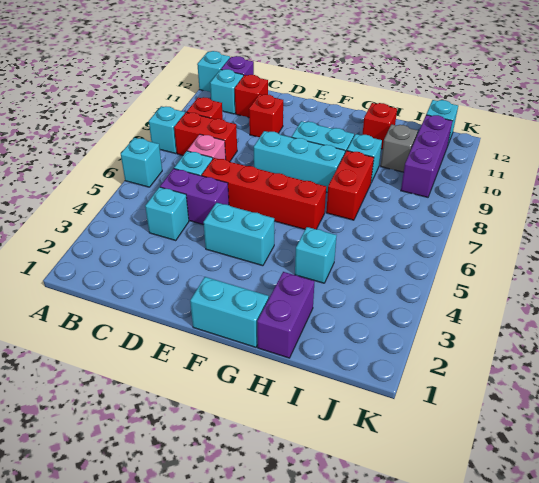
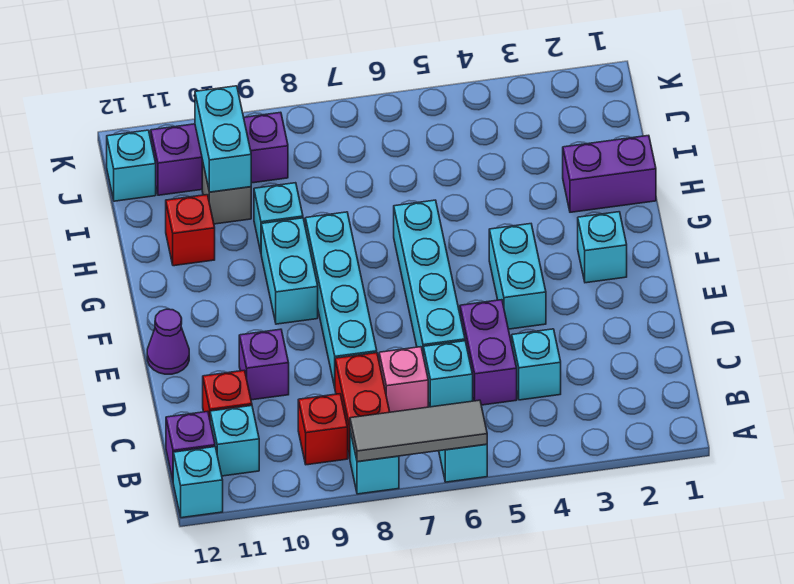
none -> grey tile A6:A8 level 2
red brick D6:G6 level 1 -> cyan brick D6:G6 level 1
red brick D10 level 1 -> purple brick D10 level 1
cyan brick E8:G8 level 1 -> cyan brick D8:G8 level 1
none -> purple cone E12 level 1
cyan brick F1:G1 level 1 -> cyan brick I10:J10 level 2
cyan brick H4 level 1 -> cyan brick F2 level 1
red brick H7:H8 level 1 -> none

